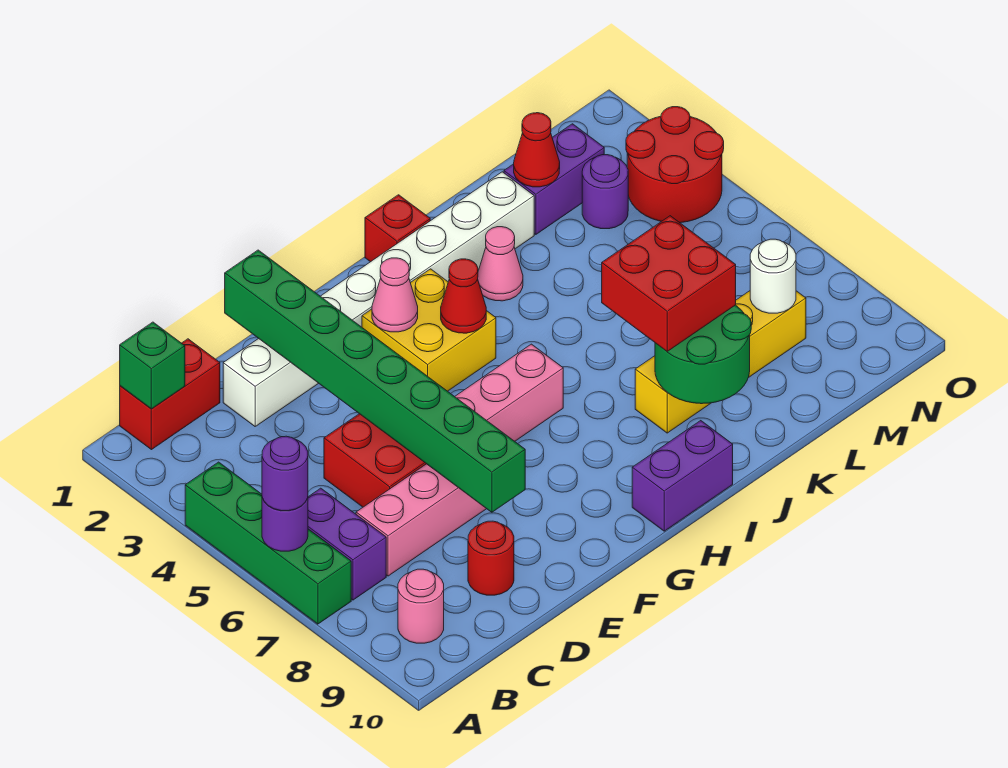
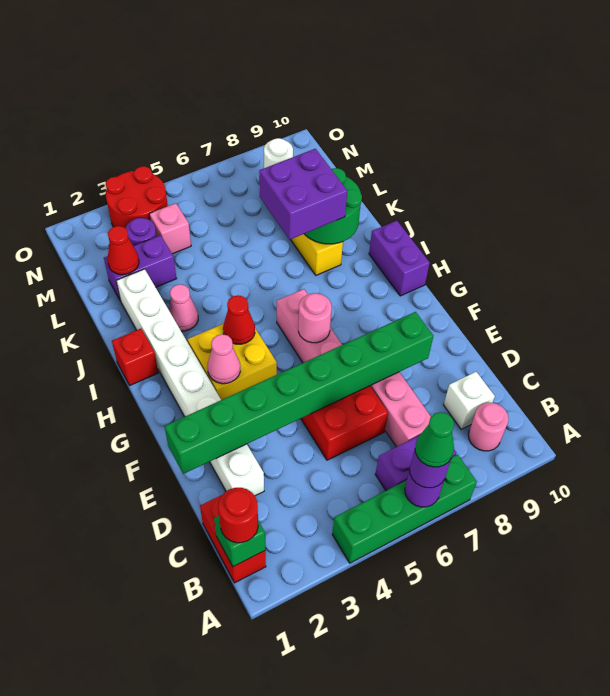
none -> green cone A6 level 4
none -> white brick C9 level 1
red round brick D9 level 1 -> red round brick B1 level 3
none -> pink round brick G6 level 2
red brick J7:K8 level 3 -> purple brick J7:K8 level 3
purple brick L2:M2 level 1 -> purple brick L2:L3 level 1
none -> pink brick M4 level 1

